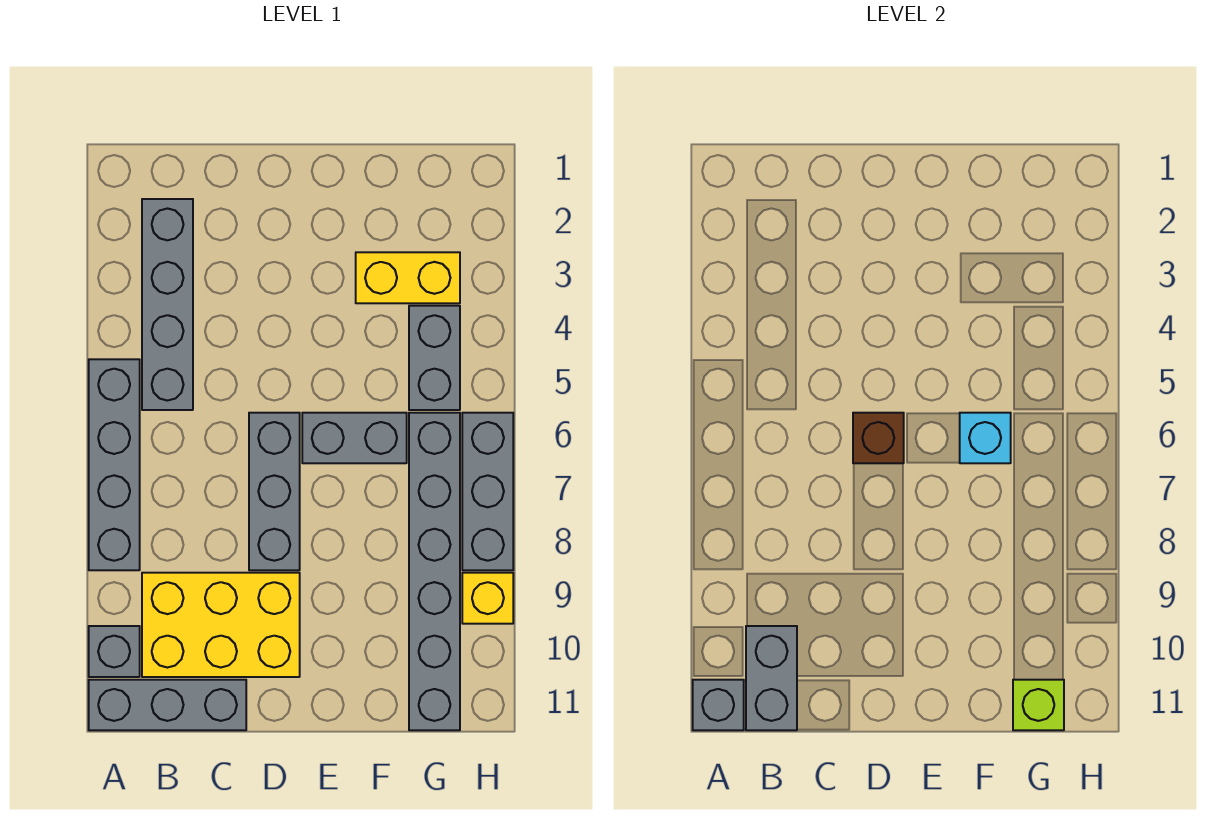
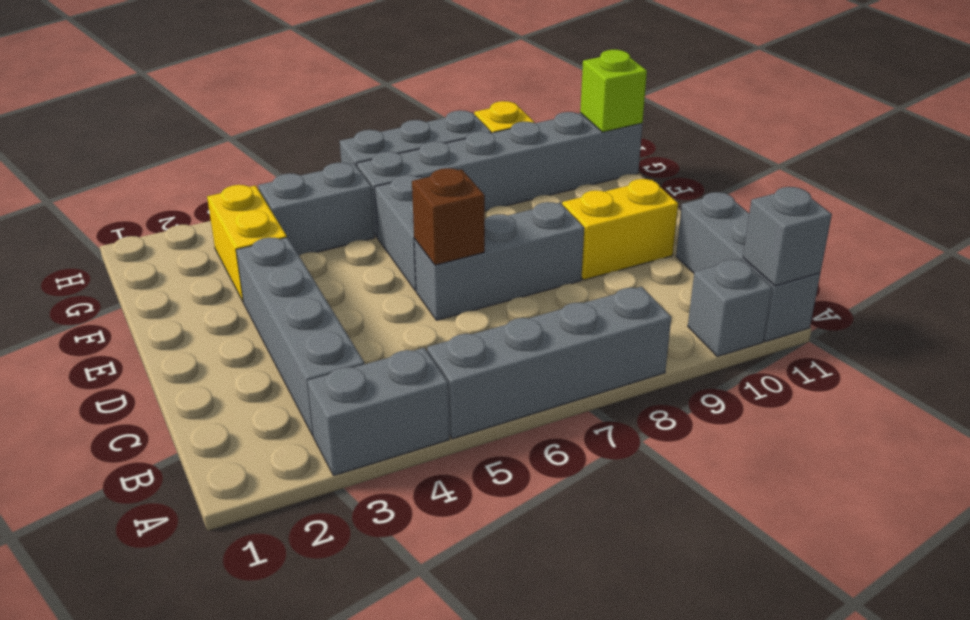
grey brick B2:B5 level 1 -> grey brick B3:E3 level 1
yellow brick B9:D10 level 1 -> yellow brick D9:D10 level 1
grey brick B10:B11 level 2 -> grey brick A3:A4 level 1
cyan brick F6 level 2 -> none

